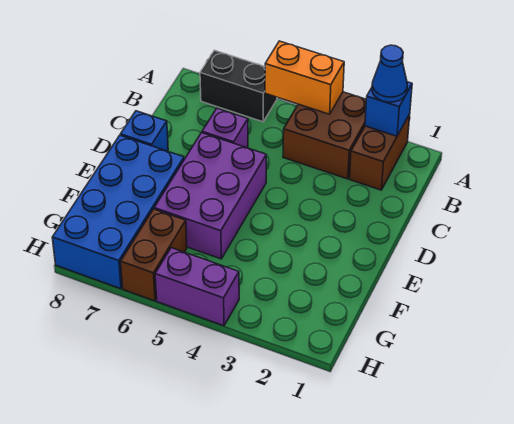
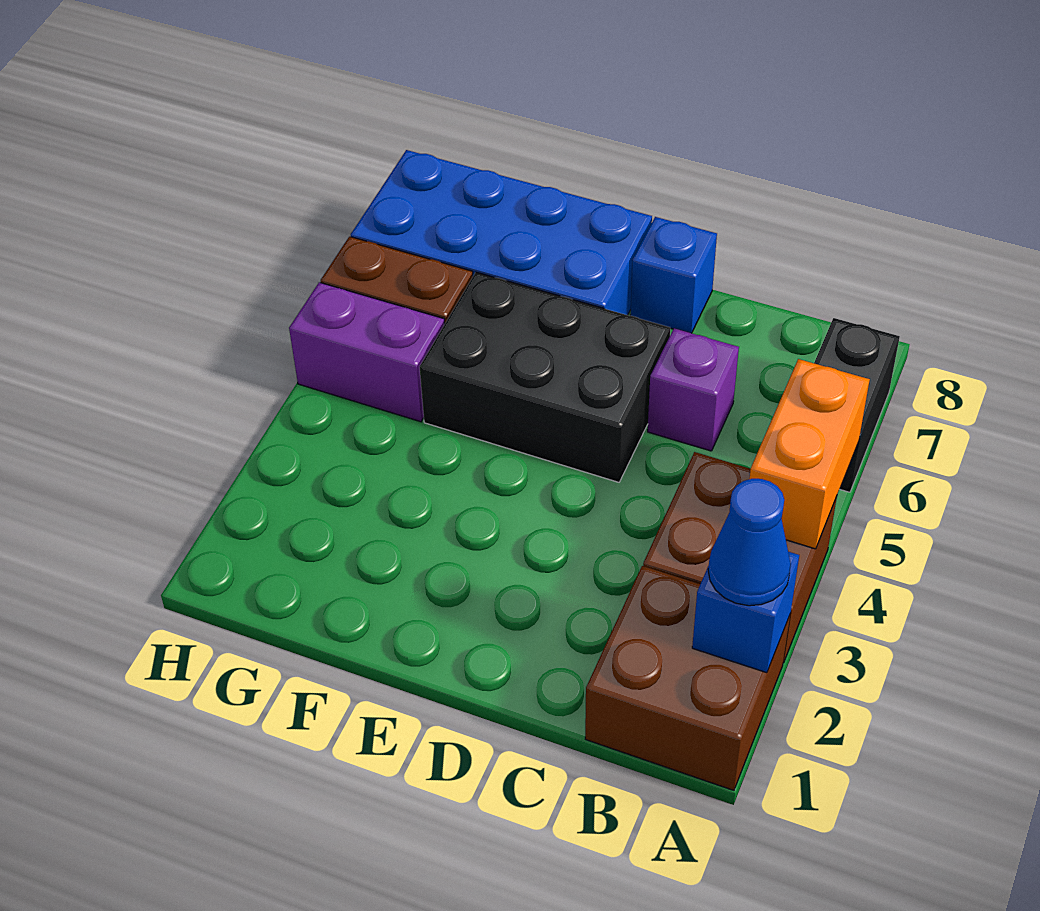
brown brick A2:B2 level 1 -> brown brick A1:B2 level 1
purple brick D5:F6 level 1 -> black brick D5:F6 level 1
purple brick H4:H5 level 1 -> purple brick G5:H5 level 1

